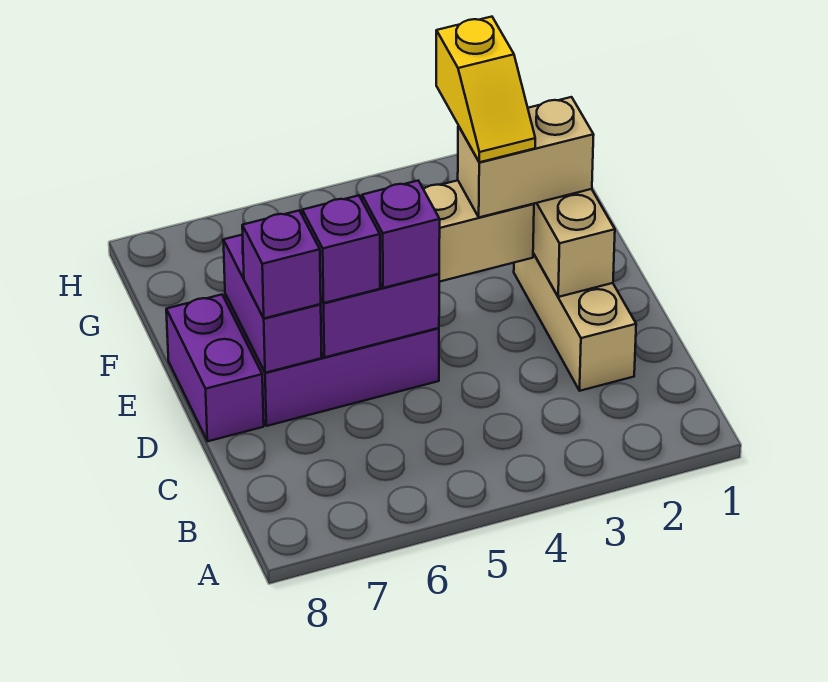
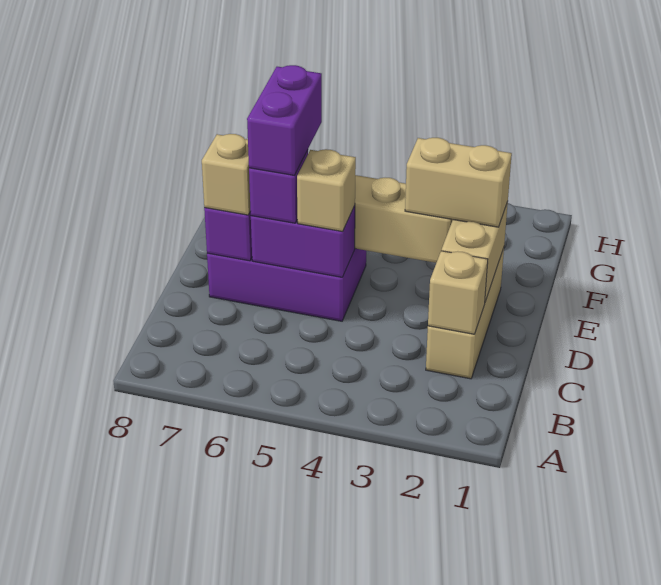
none -> tan brick C2 level 2
purple brick D5 level 3 -> tan brick D5 level 3
purple brick D7 level 3 -> tan brick D7 level 3
purple brick D8:E8 level 1 -> purple brick D6:E6 level 4
yellow slope E3:F3 level 4 top F -> none

